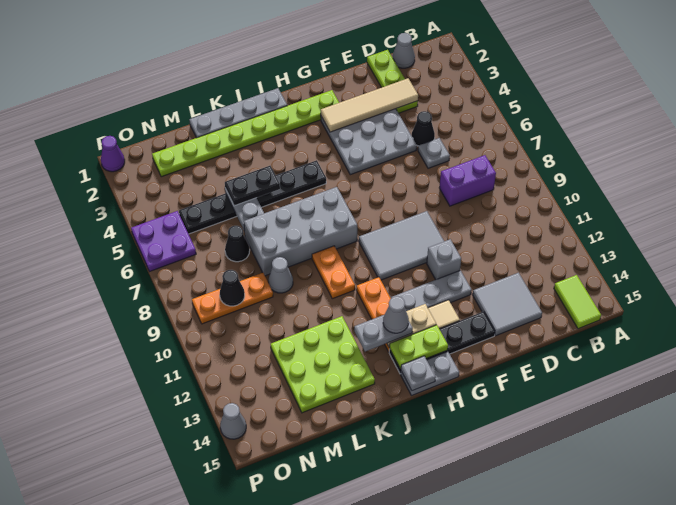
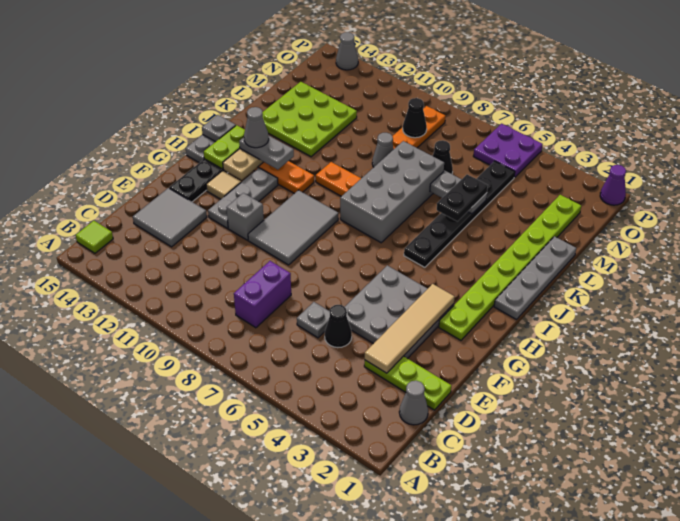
lime tile B14:B15 level 1 -> lime tile B15 level 1
grey plate I13:J13 level 3 -> grey plate I12:I13 level 3

